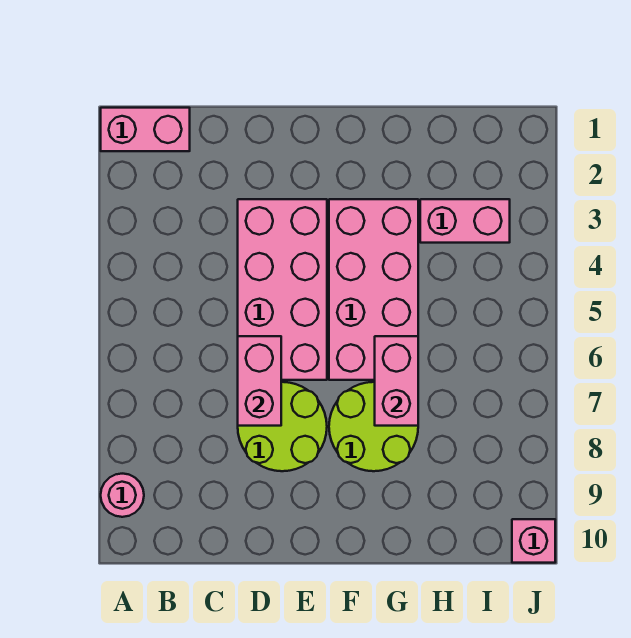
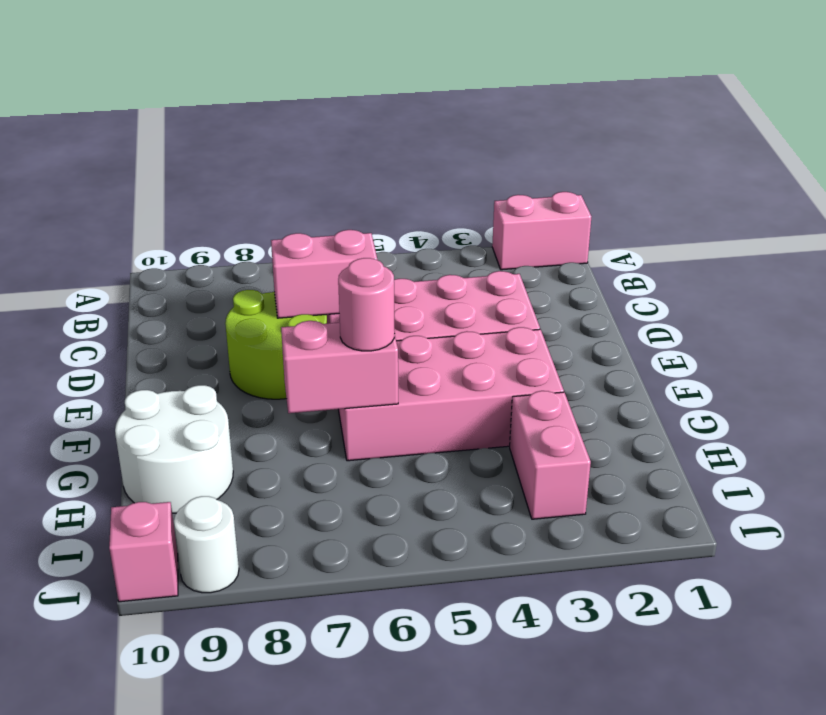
pink brick A1:B1 level 1 -> pink brick A1:A2 level 1
pink round brick A9 level 1 -> pink round brick G6 level 3
lime round brick F7:G8 level 1 -> none
none -> white round brick G9:H10 level 1
none -> white round brick J9 level 1

